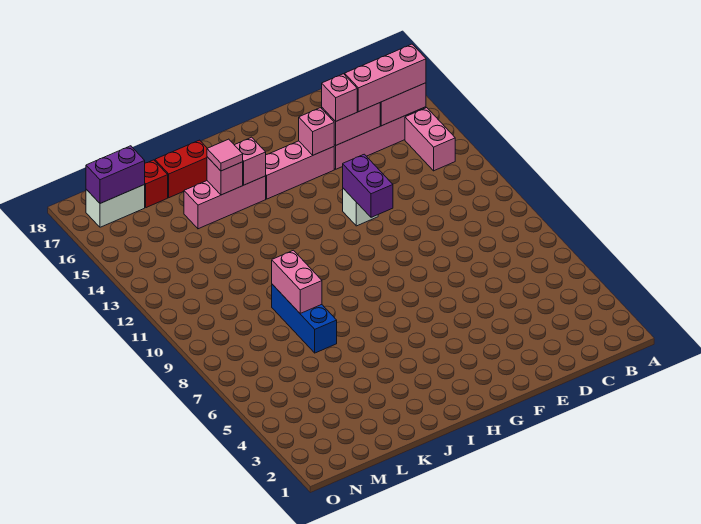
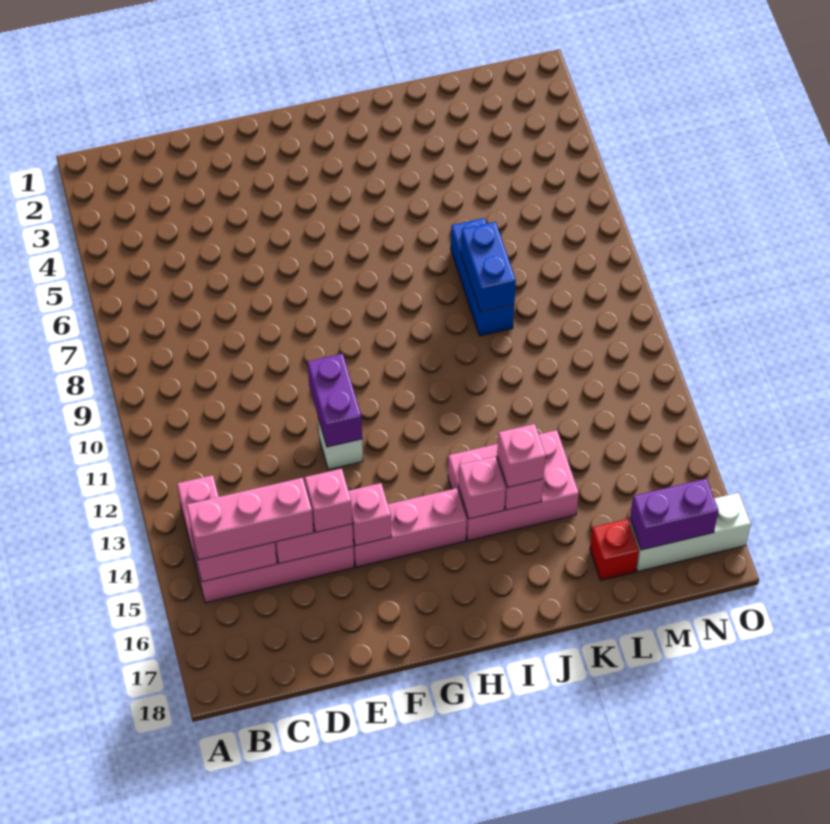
pink brick I15:K15 level 1 -> pink brick I14:K15 level 1
pink tile J15 level 3 -> pink brick J15 level 3
red brick J17:K17 level 1 -> none
pink brick K8:K9 level 2 -> blue brick K8:K9 level 2
white brick M17:N17 level 1 -> white brick M17:O17 level 1

